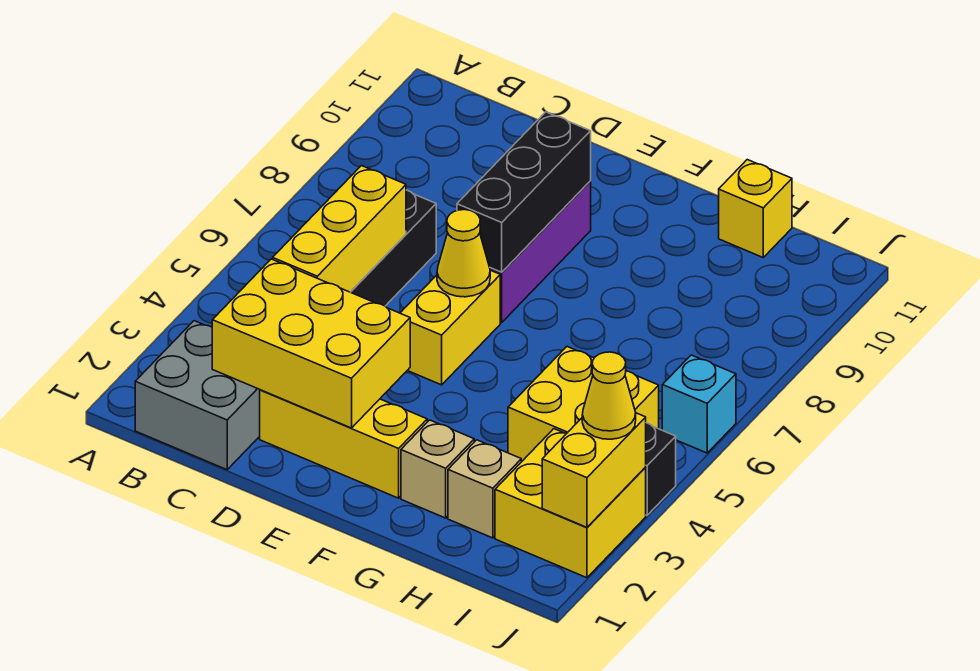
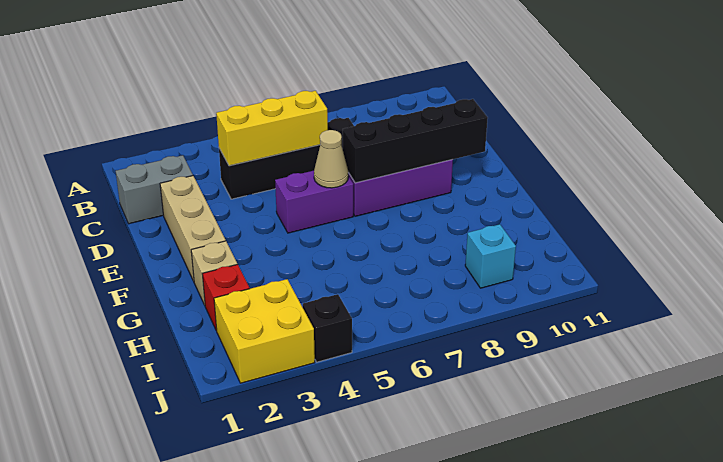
grey brick B1:C2 level 1 -> grey brick C1:C2 level 1
yellow brick C2:E3 level 2 -> none
yellow brick D2:F2 level 1 -> tan brick D2:F2 level 1
yellow brick E5:E6 level 1 -> purple brick E5:E6 level 1
yellow cone E6 level 2 -> tan cone E6 level 2
black brick E7:E9 level 2 -> black brick E7:E10 level 2
tan brick H2 level 1 -> red brick H2 level 1
yellow brick H4:I5 level 1 -> none
yellow brick H11 level 1 -> none
yellow brick J2:J3 level 2 -> none
yellow cone J3 level 3 -> none
cyan brick J6 level 1 -> cyan brick I9 level 1

